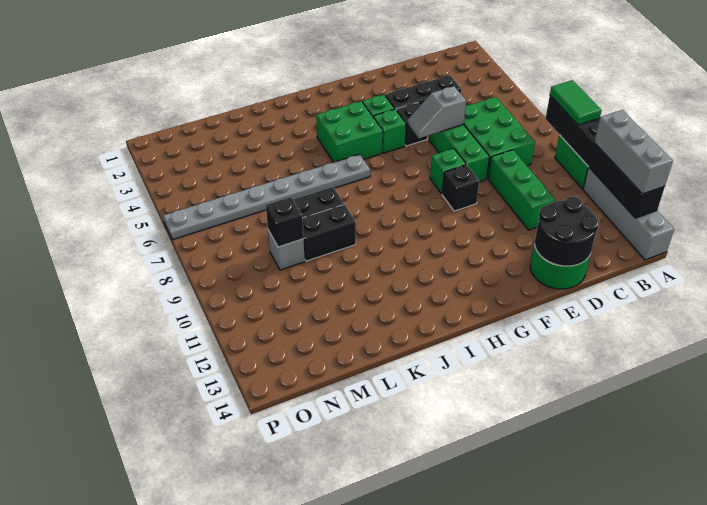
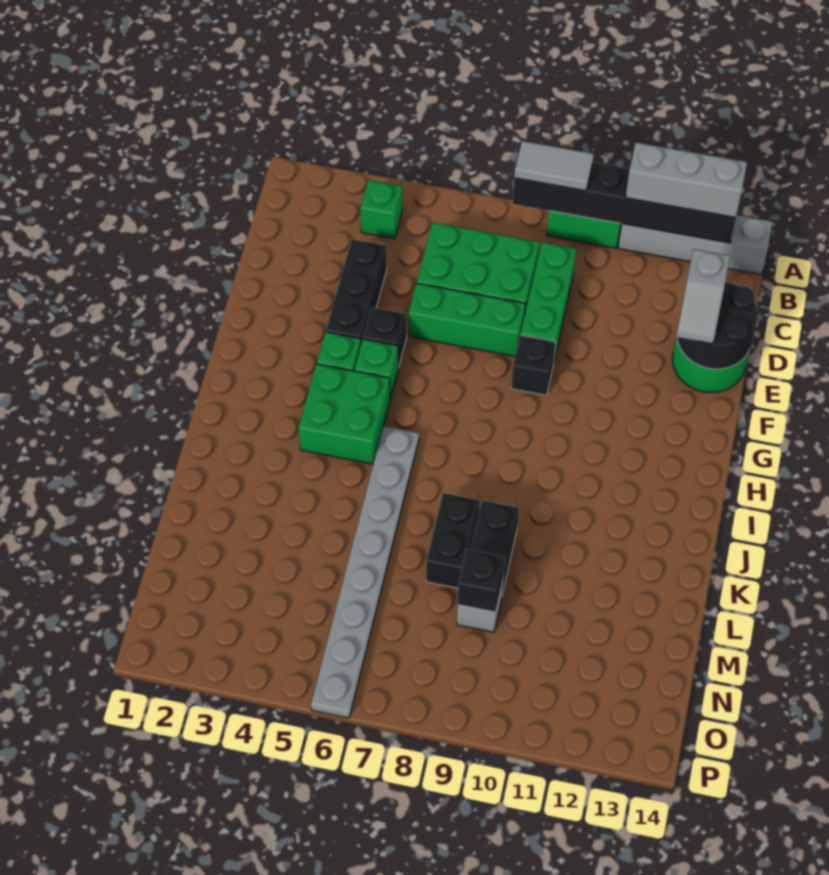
green tile A8:A9 level 3 -> grey tile A8:A9 level 3
green brick D9:D11 level 1 -> green brick C9:E9 level 1
grey slope E6:F6 level 2 top E -> grey slope D13:E13 level 3 top D
green brick F8 level 1 -> green brick B4 level 1

